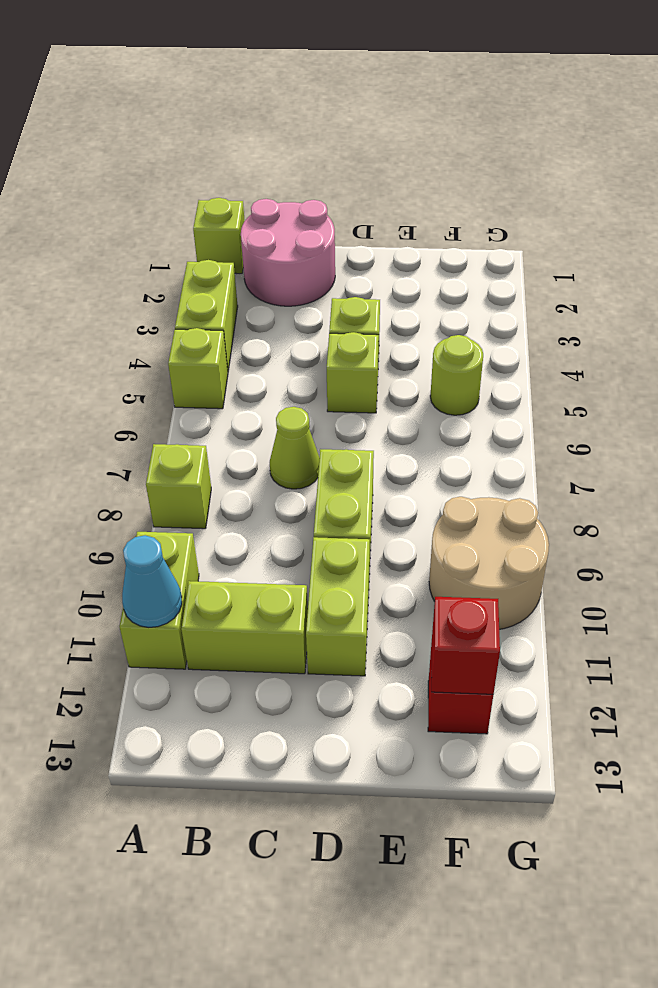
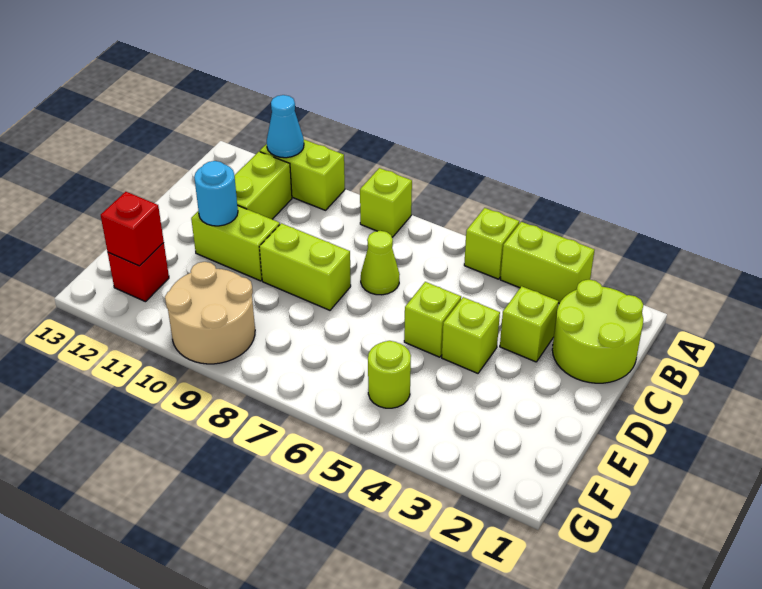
lime brick A1 level 1 -> lime brick C3 level 1
pink round brick B1:C2 level 1 -> lime round brick B1:C2 level 1
none -> cyan round brick D11 level 2

